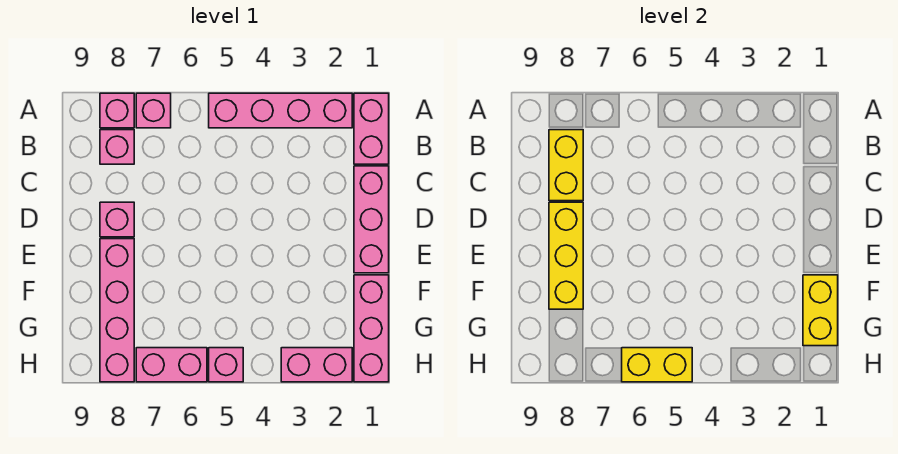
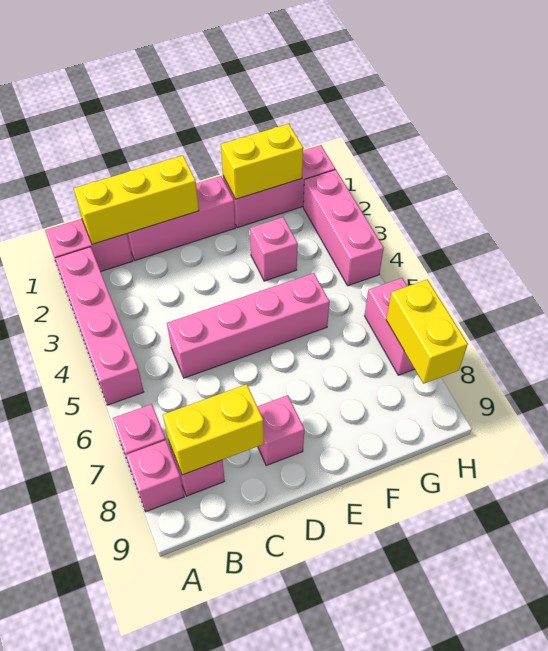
yellow brick D8:F8 level 2 -> yellow brick B1:D1 level 2
pink brick E8:H8 level 1 -> pink brick C5:F5 level 1
pink brick H2:H3 level 1 -> pink brick H2:H4 level 1
pink brick H5 level 1 -> pink brick F3 level 1
yellow brick H5:H6 level 2 -> yellow brick H7:H8 level 2

